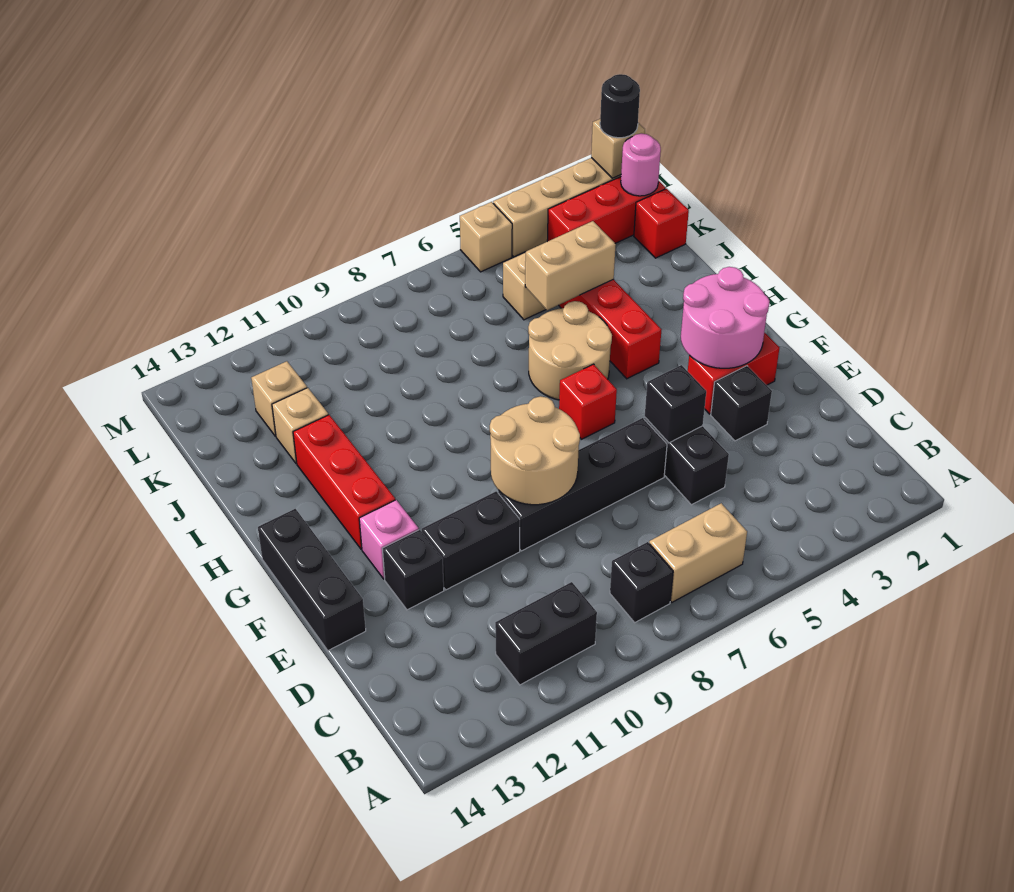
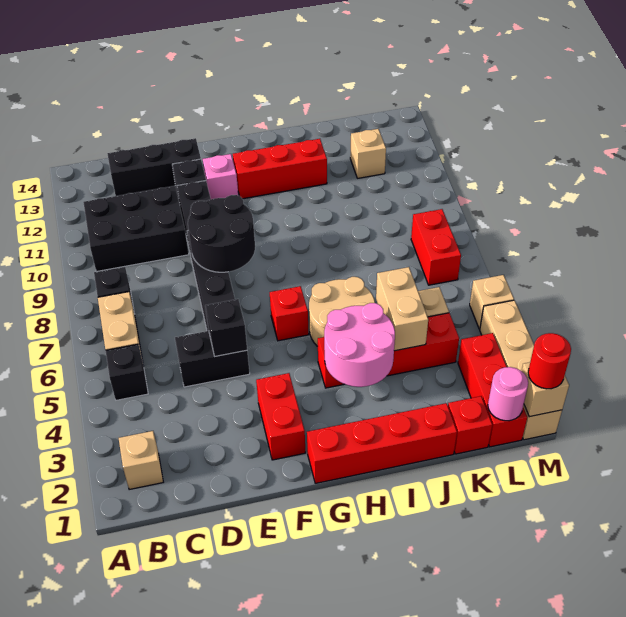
black brick B10:B11 level 1 -> black brick B10:D11 level 1
black brick E3 level 1 -> black brick B5 level 1
tan round brick E8:F9 level 2 -> black round brick E8:F9 level 2
black brick E14:G14 level 1 -> black brick C13:E13 level 1
pink round brick F2:G3 level 2 -> pink round brick H3:I4 level 2
none -> red brick G1:J1 level 1
tan brick J12 level 1 -> tan brick B2 level 1
none -> red brick L7:L8 level 1
black round brick M1 level 3 -> red round brick M1 level 3

